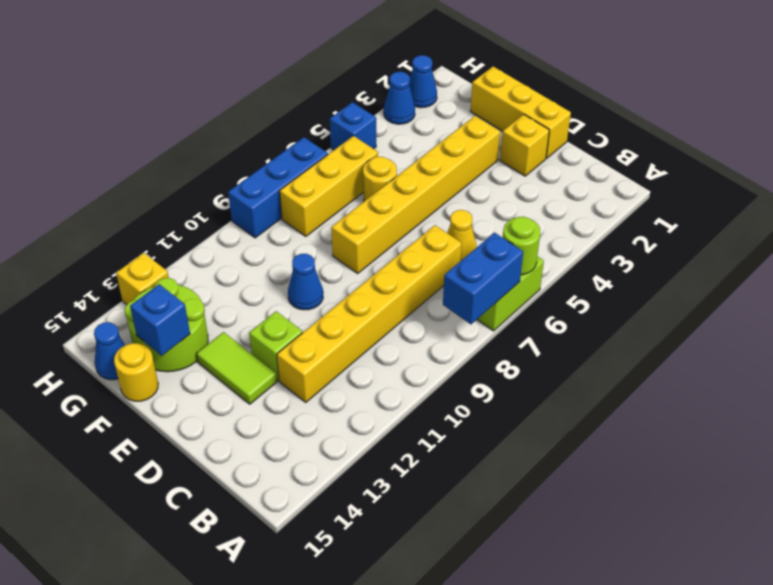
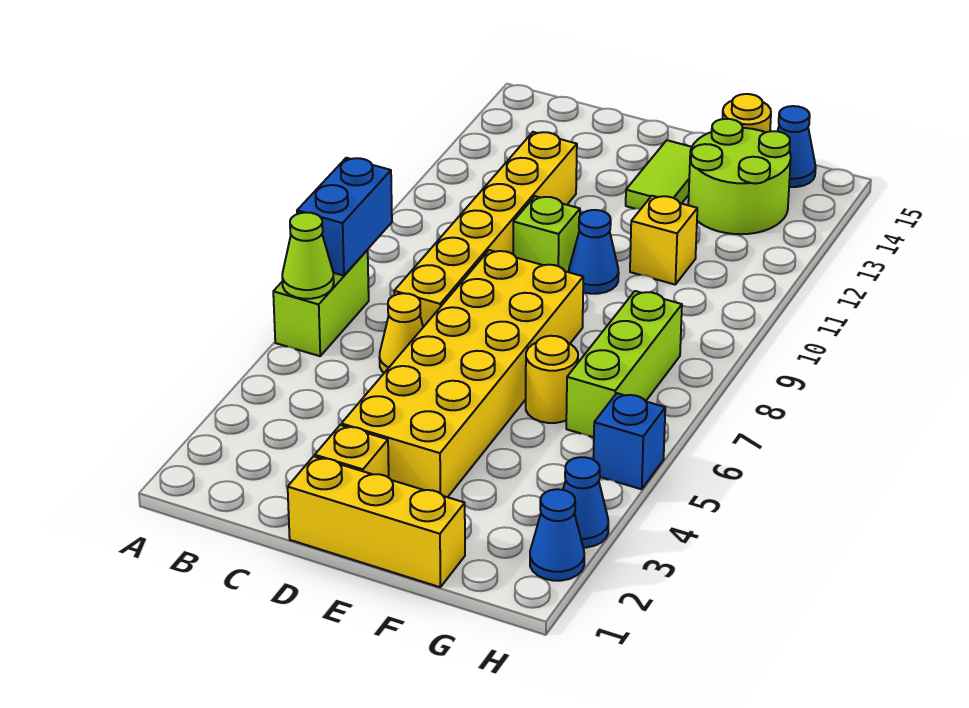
lime round brick A6 level 2 -> lime cone A6 level 2
lime brick D12 level 1 -> lime brick D10 level 1
lime tile D13:E13 level 1 -> lime tile E13:E14 level 1
yellow brick E3:E8 level 1 -> yellow brick D3:E8 level 1
blue brick F14 level 2 -> none
yellow brick G6:G8 level 1 -> lime brick G6:G8 level 1
blue brick H7:H9 level 1 -> none
yellow brick H13 level 1 -> yellow brick F11 level 1

